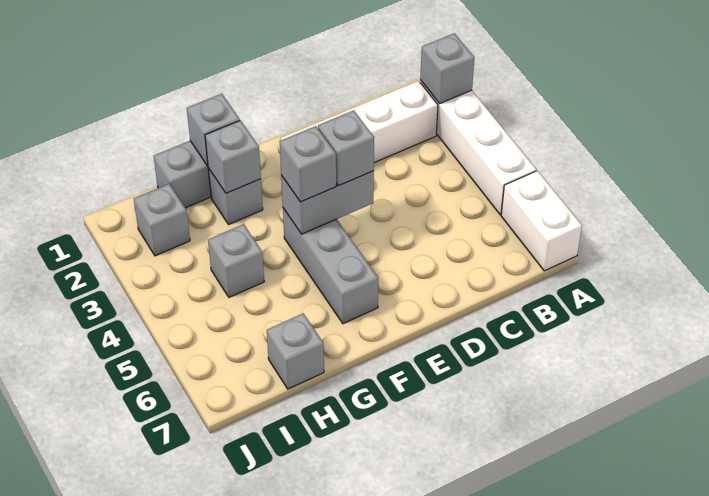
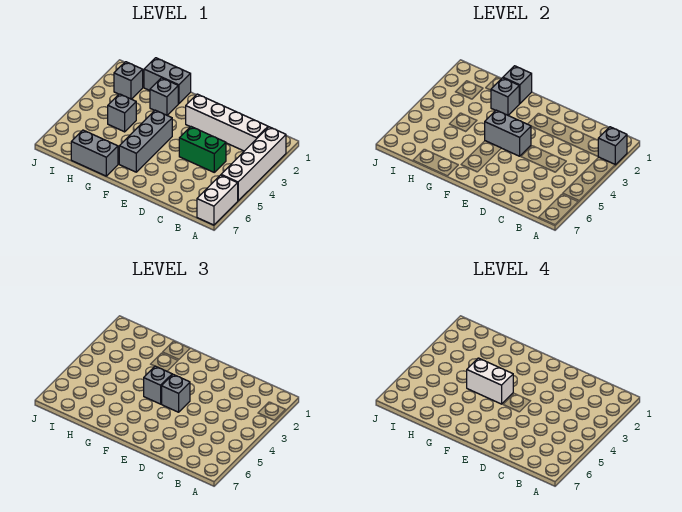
none -> green brick C4:D4 level 1
none -> white brick F4:G4 level 4
grey brick H7 level 1 -> grey brick G7:H7 level 1

